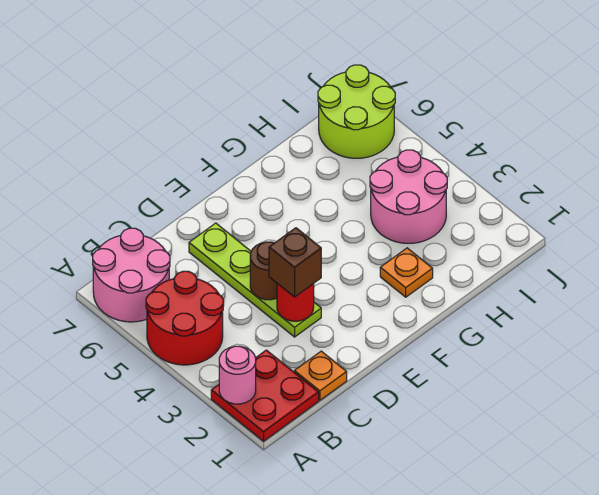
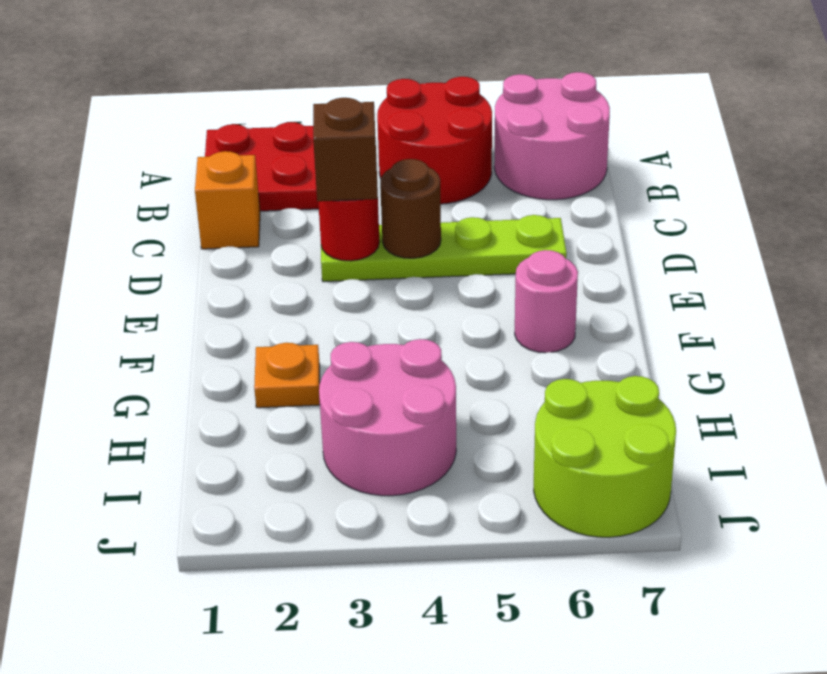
pink round brick A2 level 2 -> pink round brick F6 level 1
orange plate C1 level 1 -> orange brick C1 level 1

